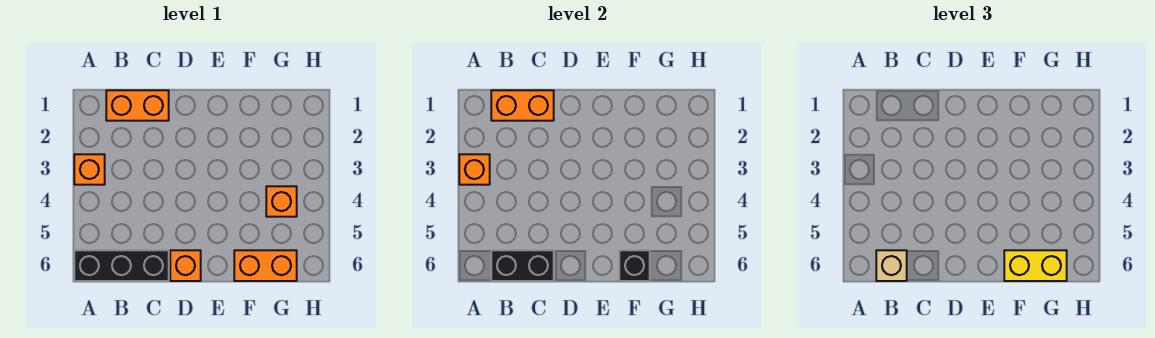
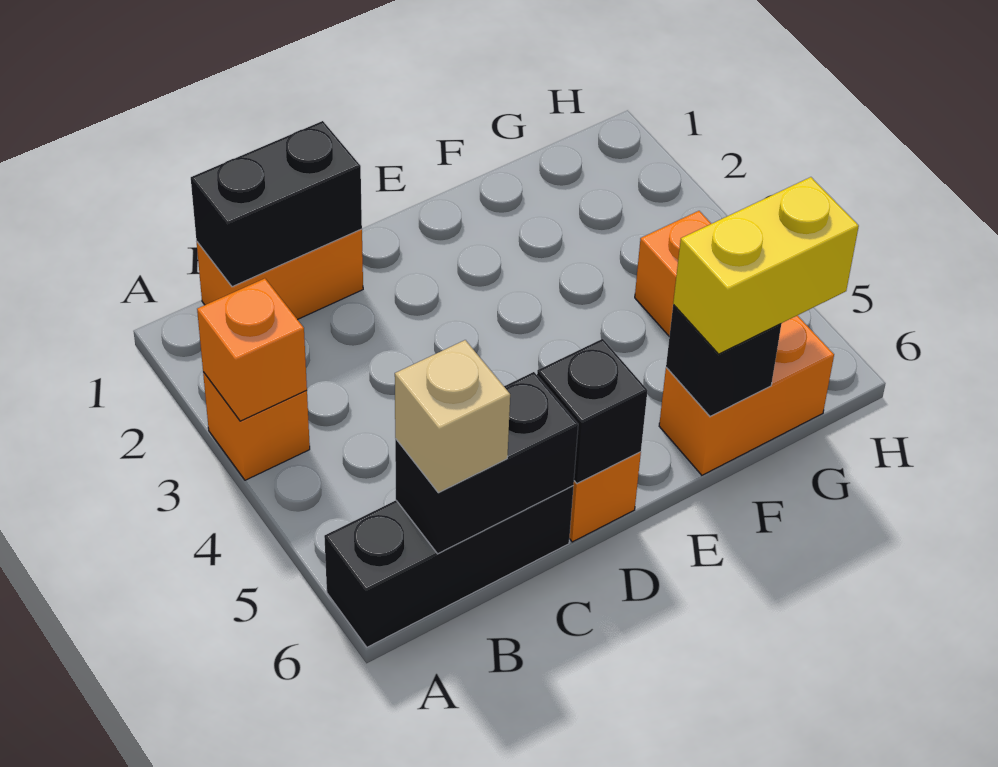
orange brick B1:C1 level 2 -> black brick B1:C1 level 2
none -> black brick D6 level 2

